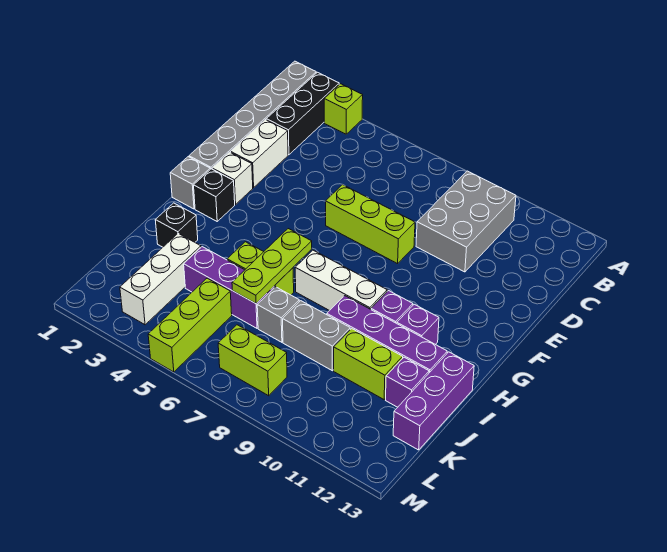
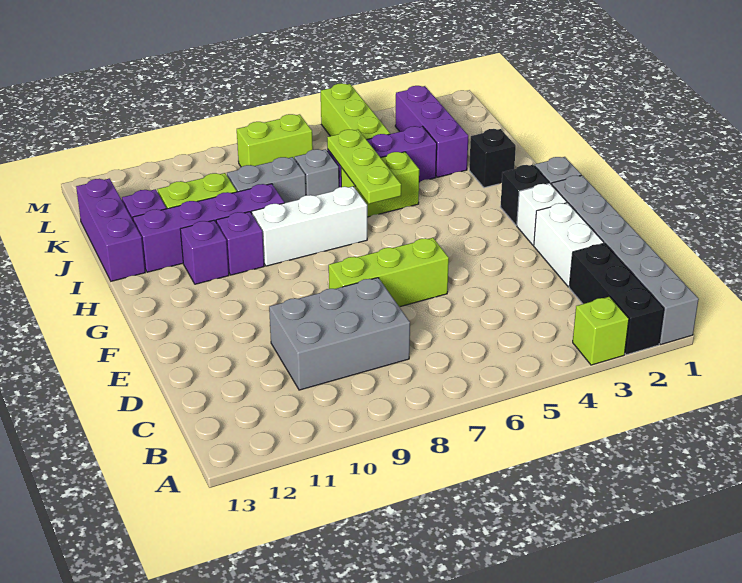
grey brick B9:D10 level 1 -> grey brick C8:D10 level 1
white brick J3:L3 level 1 -> purple brick J3:L3 level 1

